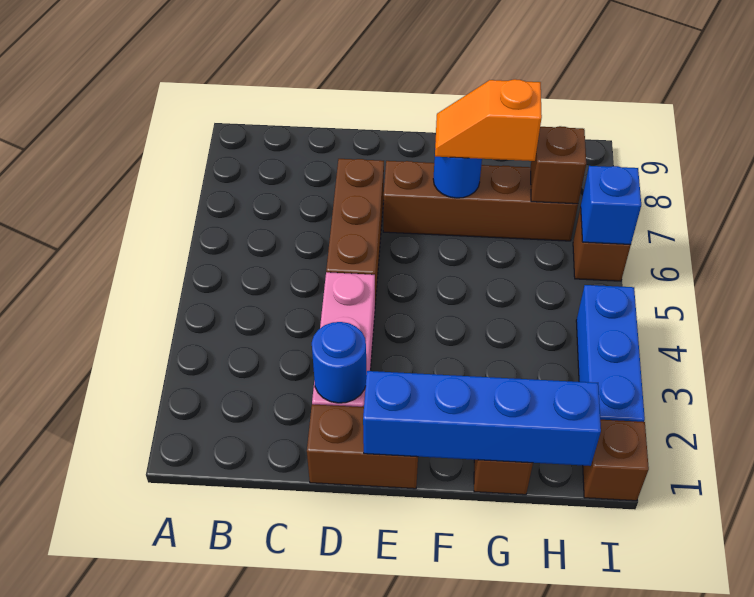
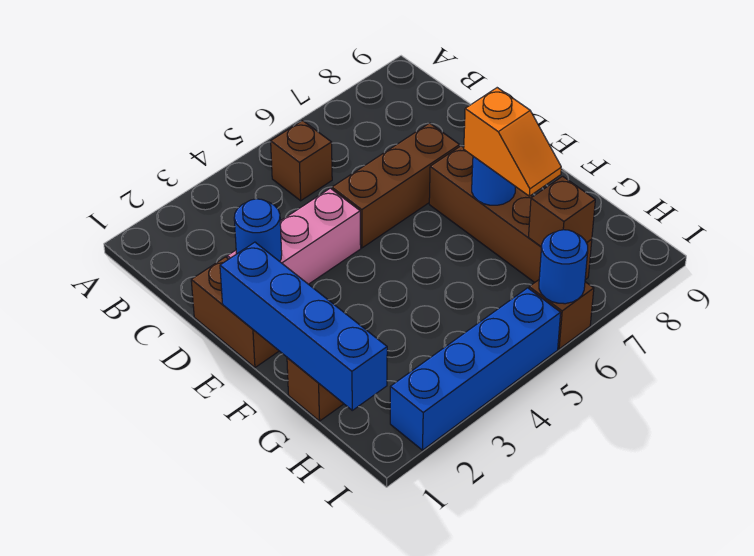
orange slope F7:G7 level 3 top G -> orange slope F7:G7 level 3 top F
brown brick I1 level 1 -> brown brick B5 level 1
blue brick I2:I4 level 1 -> blue brick I2:I5 level 1
blue brick I6 level 2 -> blue round brick I6 level 2

